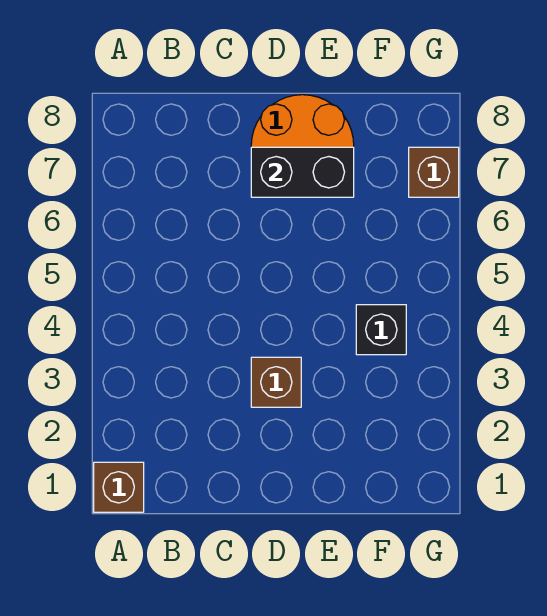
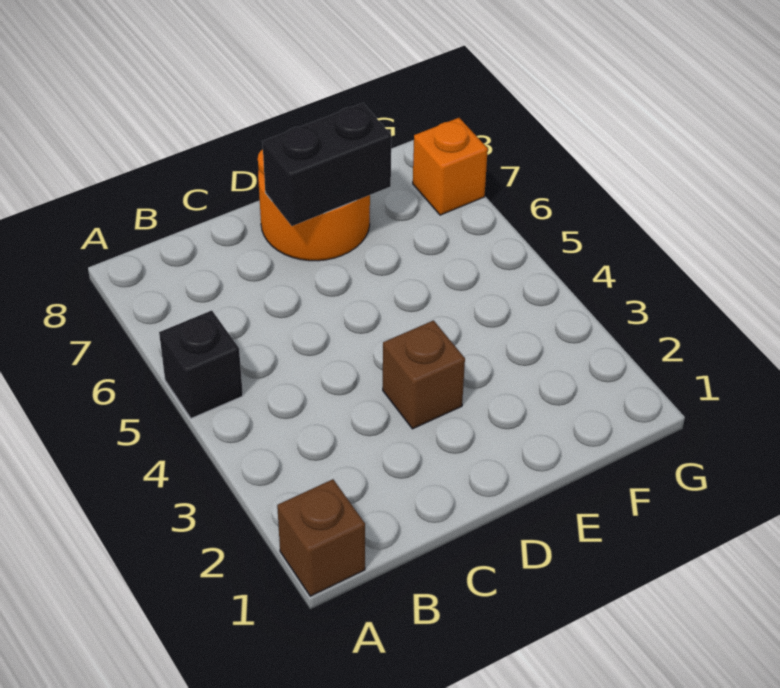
black brick F4 level 1 -> black brick A5 level 1
brown brick G7 level 1 -> orange brick G7 level 1

